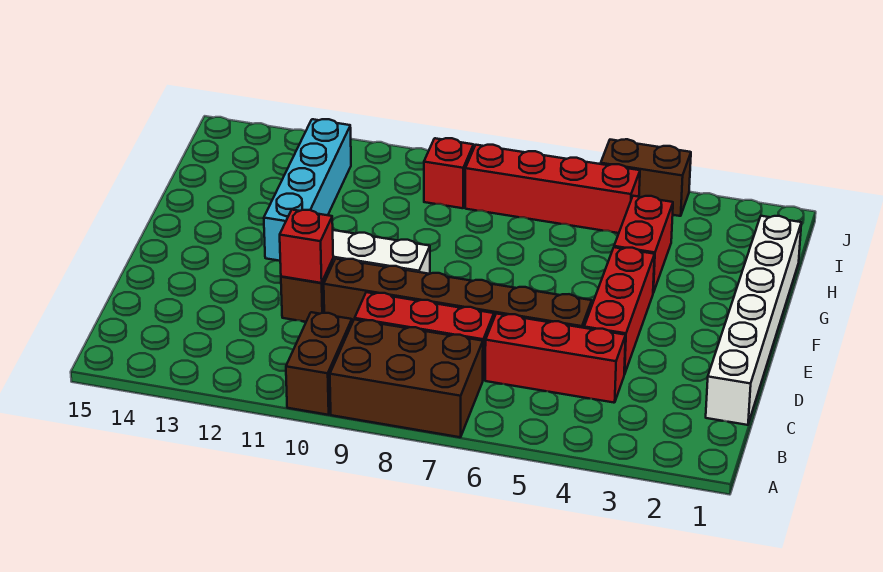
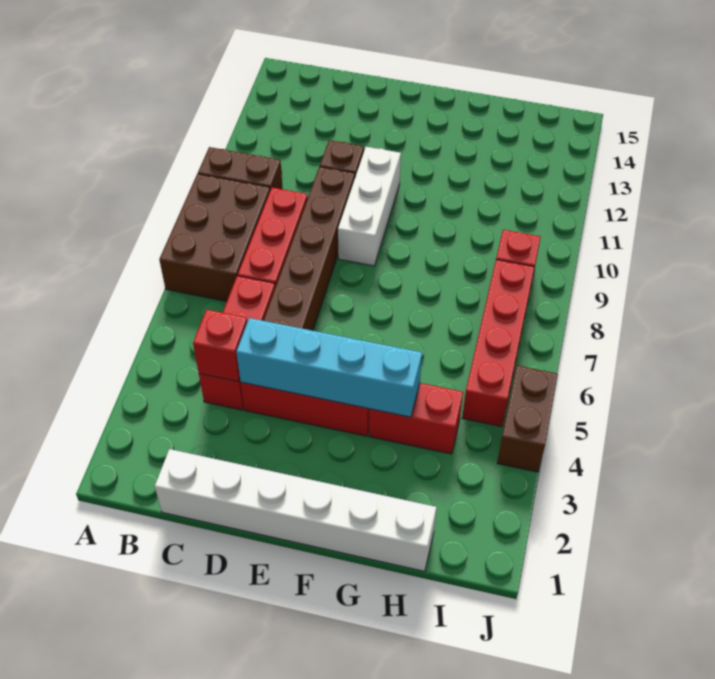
red brick D11 level 2 -> red brick C4 level 2
cyan brick F12:I12 level 1 -> cyan brick D4:G4 level 2

